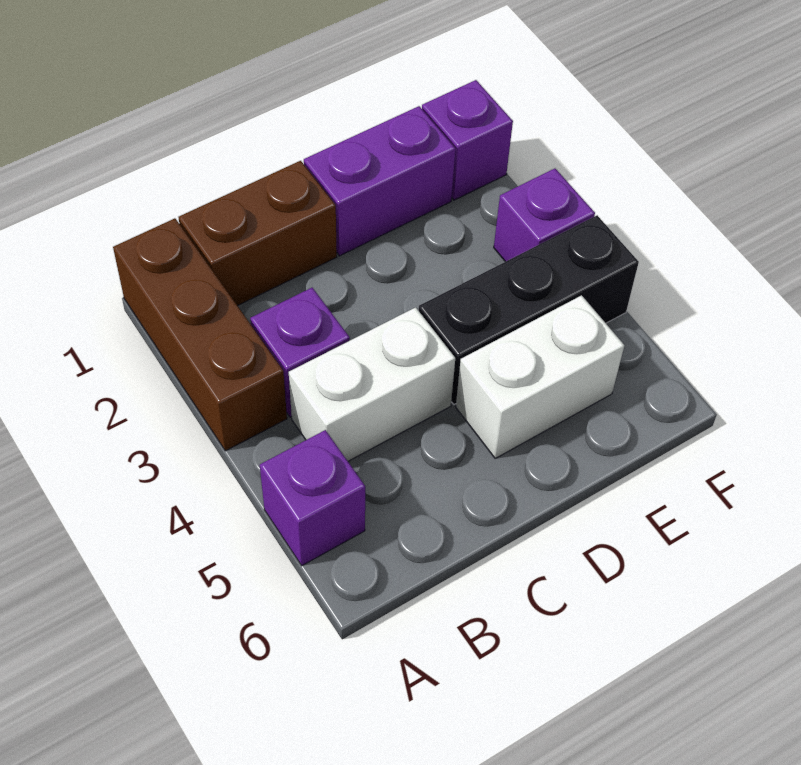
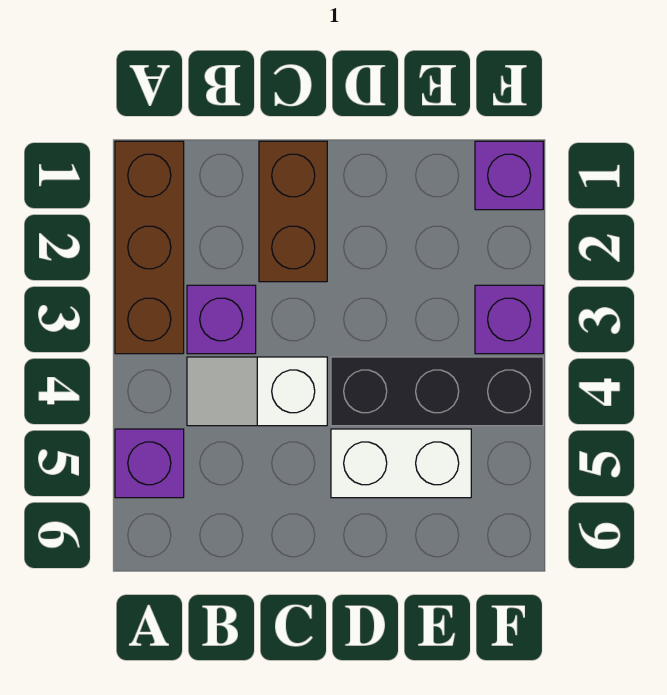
brown brick B1:C1 level 1 -> brown brick C1:C2 level 1
white brick B4:C4 level 1 -> white slope B4:C4 level 1 top C
purple brick D1:E1 level 1 -> none

